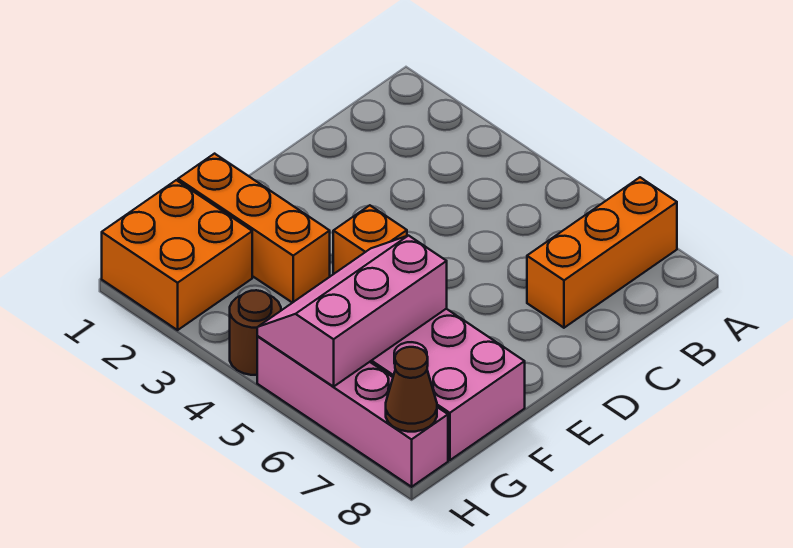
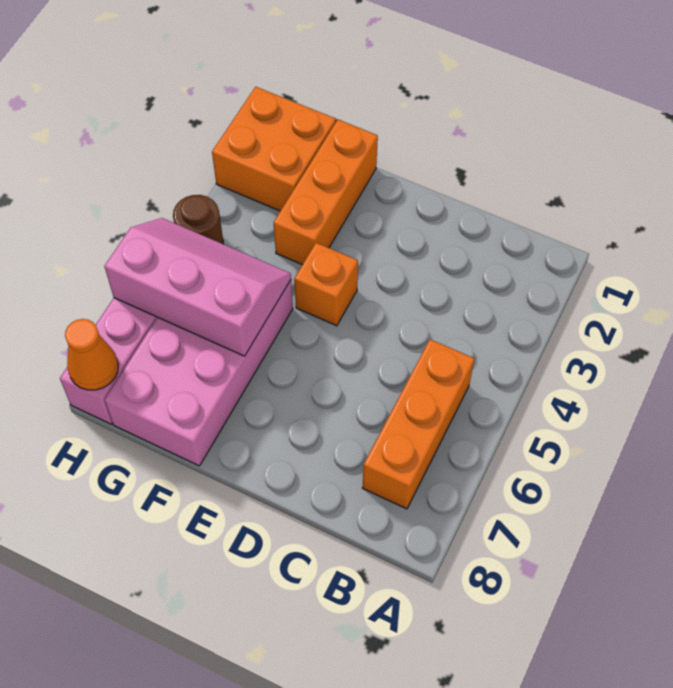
orange brick A7:C7 level 1 -> orange brick B5:B7 level 1
brown cone H8 level 2 -> orange cone H8 level 2

